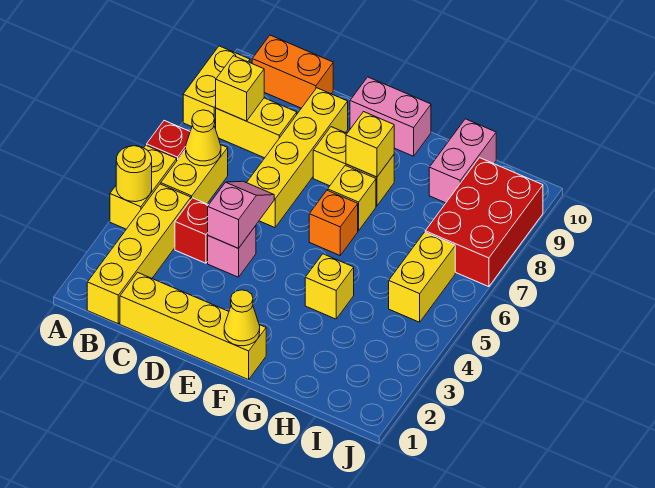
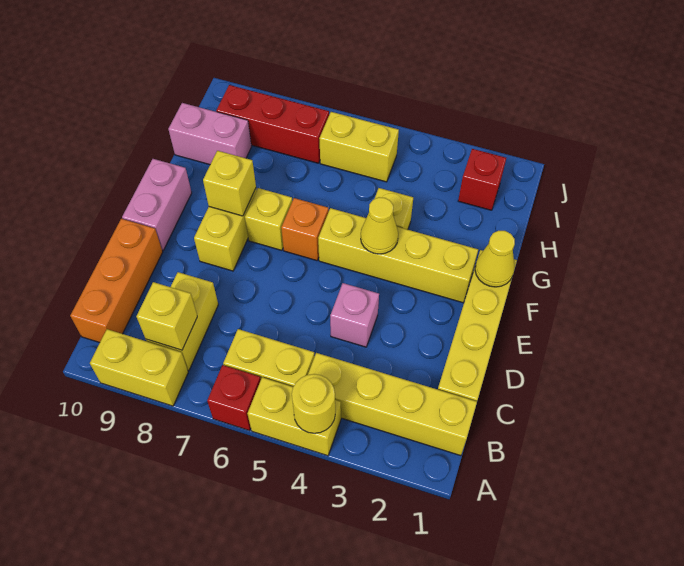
yellow cone B6 level 2 -> yellow cone F4 level 2
orange brick B10:C10 level 1 -> orange brick B10:D10 level 1
red brick C4 level 1 -> red brick I2 level 1
pink slope D4:D5 level 2 top 4 -> none
yellow brick D6:D9 level 1 -> yellow brick F2:F5 level 1
red brick I7:J9 level 1 -> red brick I7:I9 level 1

